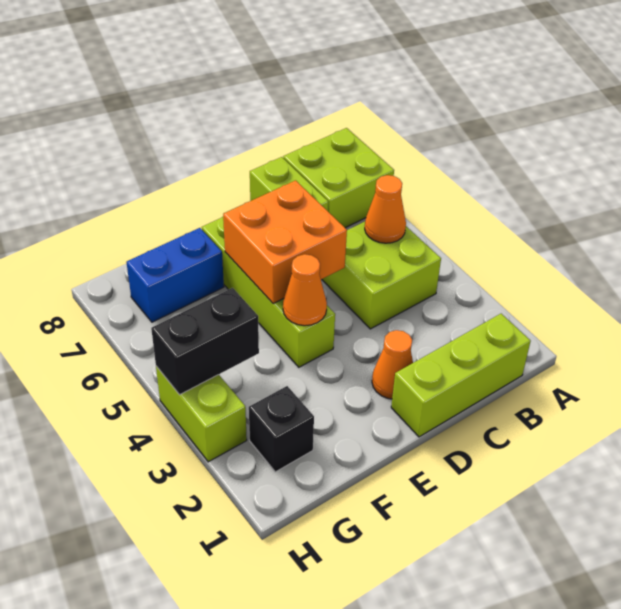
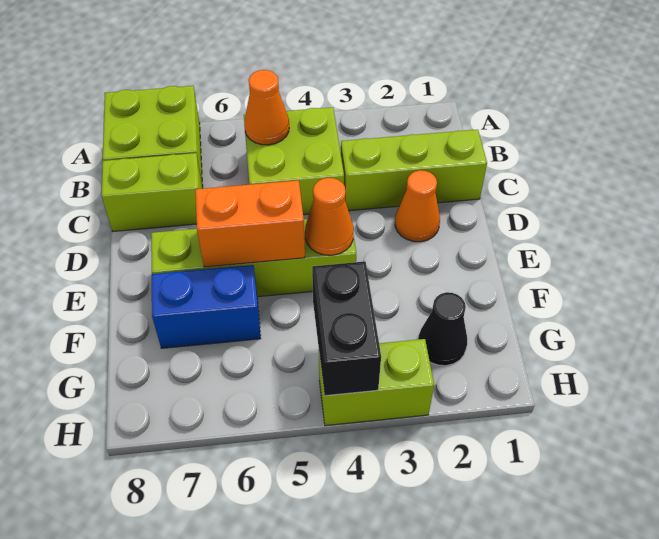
lime brick B1:D1 level 1 -> lime brick C1:C3 level 1
orange brick D5:E6 level 2 -> orange brick E5:E6 level 2
blue brick F7:G7 level 1 -> blue brick F6:F7 level 1
black brick G2 level 1 -> black cone G2 level 1

